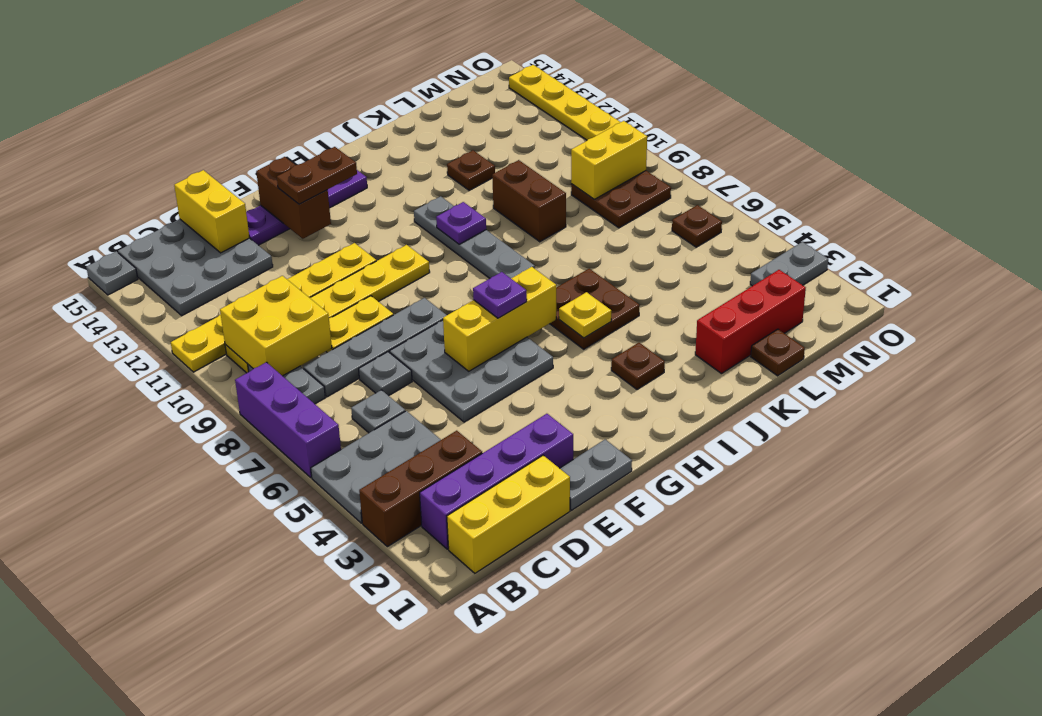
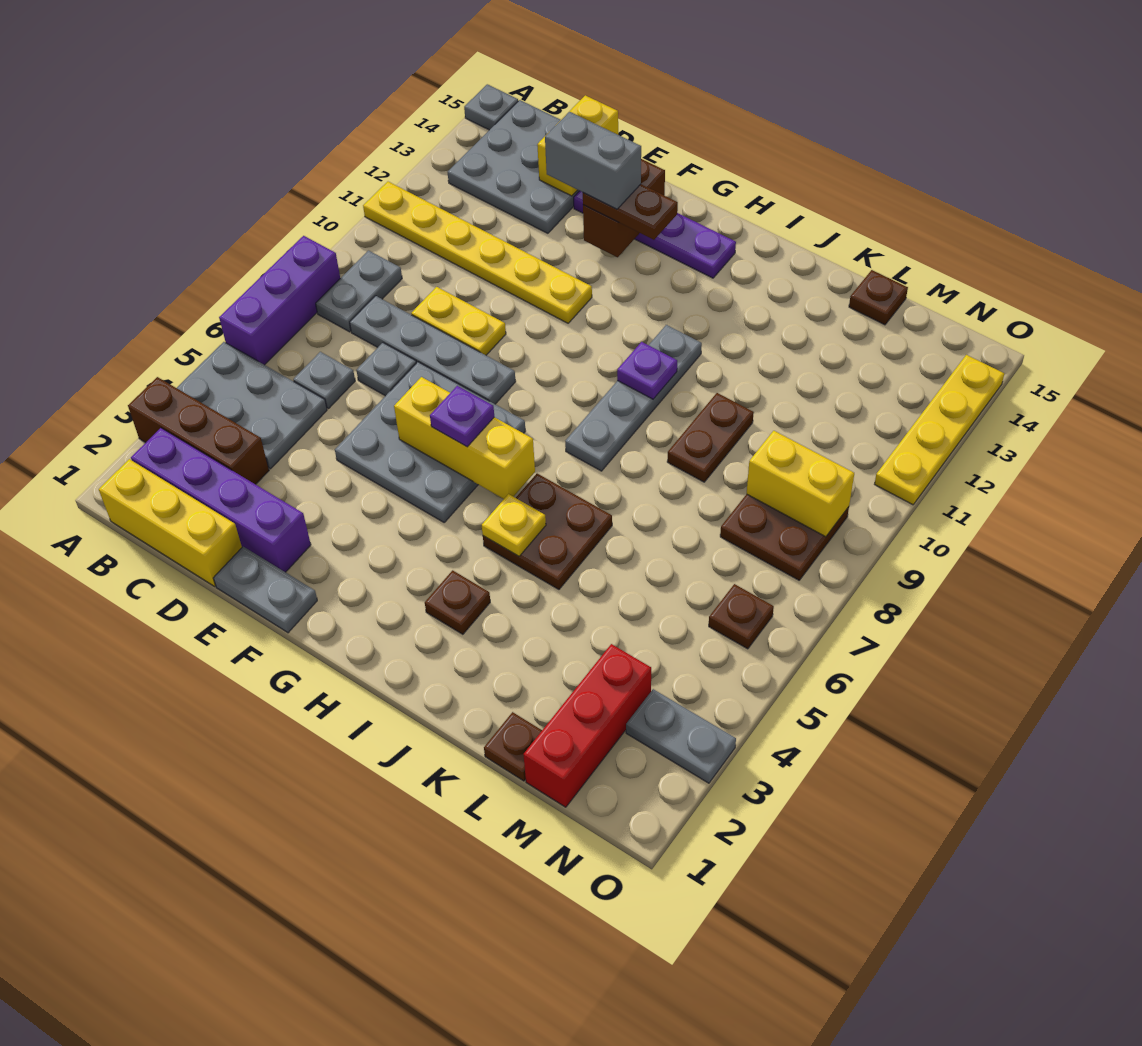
yellow brick B9:C10 level 2 -> none
yellow plate B10:G10 level 1 -> none
none -> grey brick E13:F13 level 4
red brick K2:M2 level 1 -> red brick M1:M3 level 1
brown brick K9:K10 level 1 -> brown plate K9:K10 level 1
brown plate K12 level 1 -> brown plate L15 level 1

